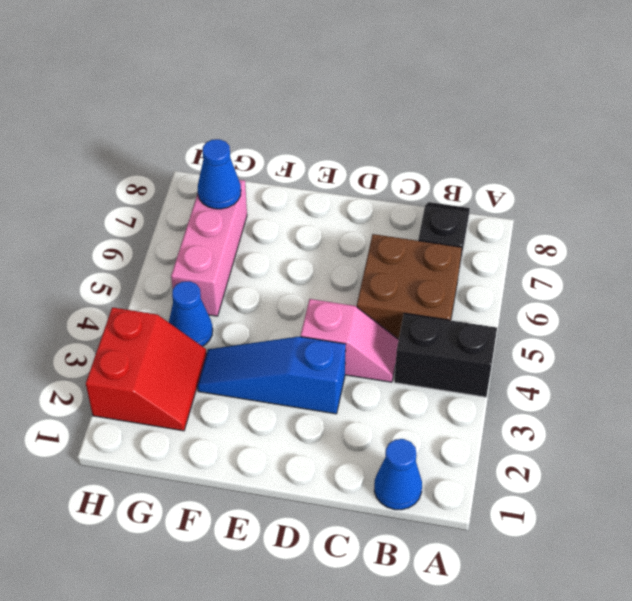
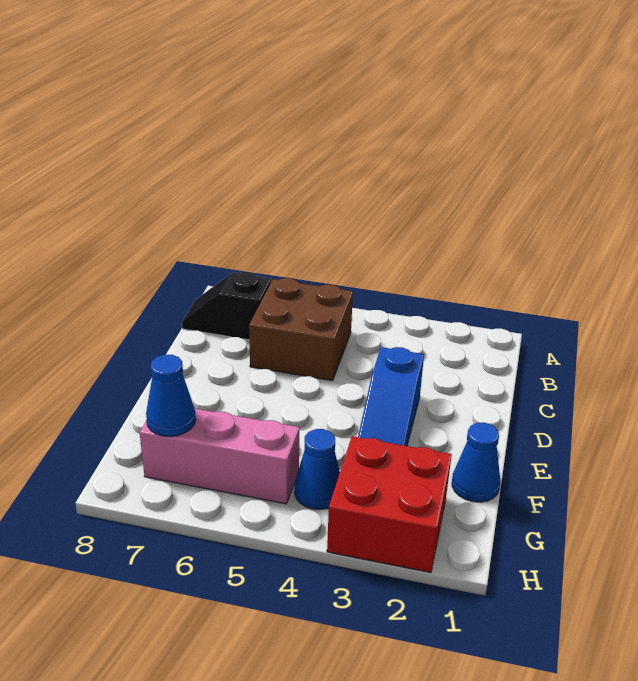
black brick A4:B4 level 1 -> none
blue cone B1 level 1 -> blue cone F1 level 1
pink slope C4:D4 level 1 top D -> none
red slope G2:H3 level 1 top H -> red brick G2:H3 level 1

